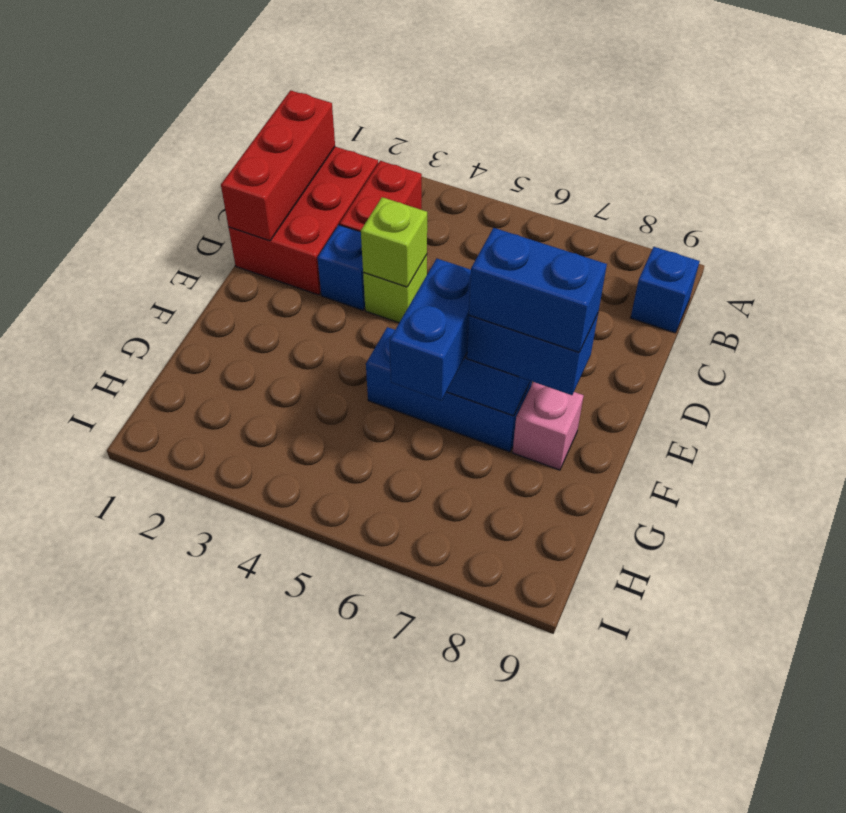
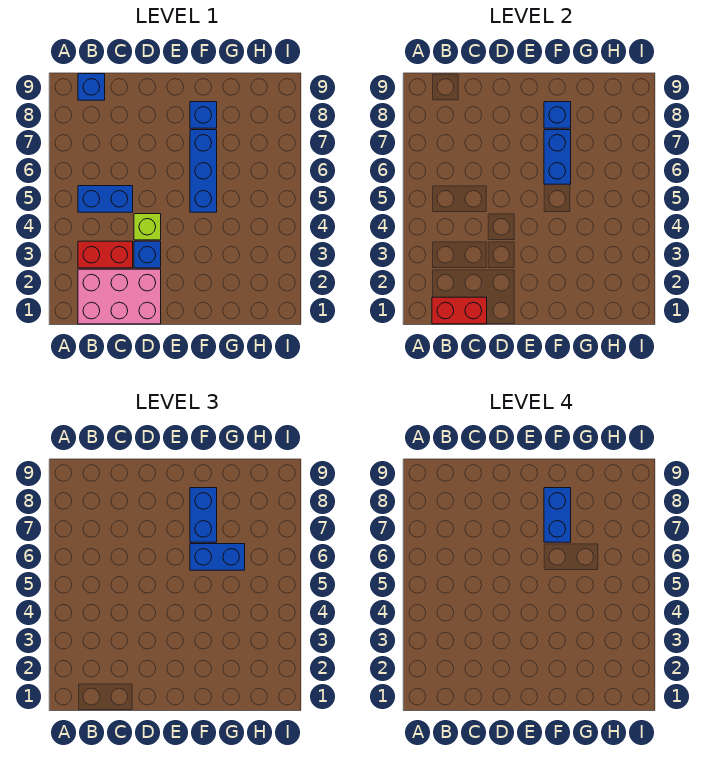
red brick B1:D2 level 1 -> pink brick B1:D2 level 1
red brick B1:D1 level 2 -> red brick B1:C1 level 2
none -> blue brick B5:C5 level 1
lime brick D4 level 2 -> none
pink brick F8 level 1 -> blue brick F8 level 1
none -> blue brick F8 level 2

